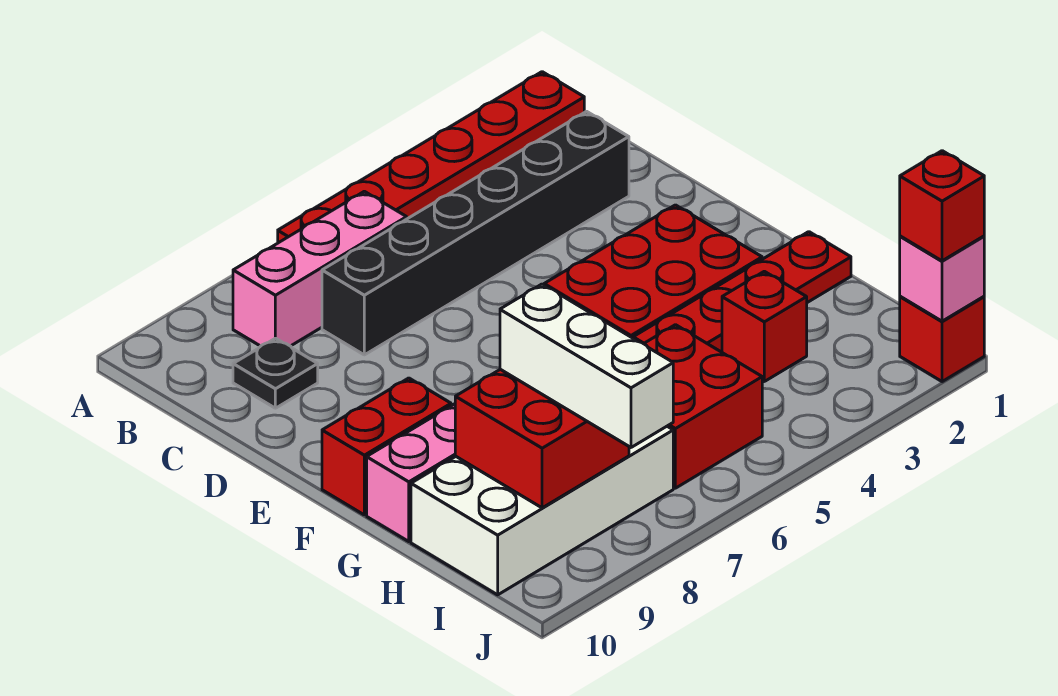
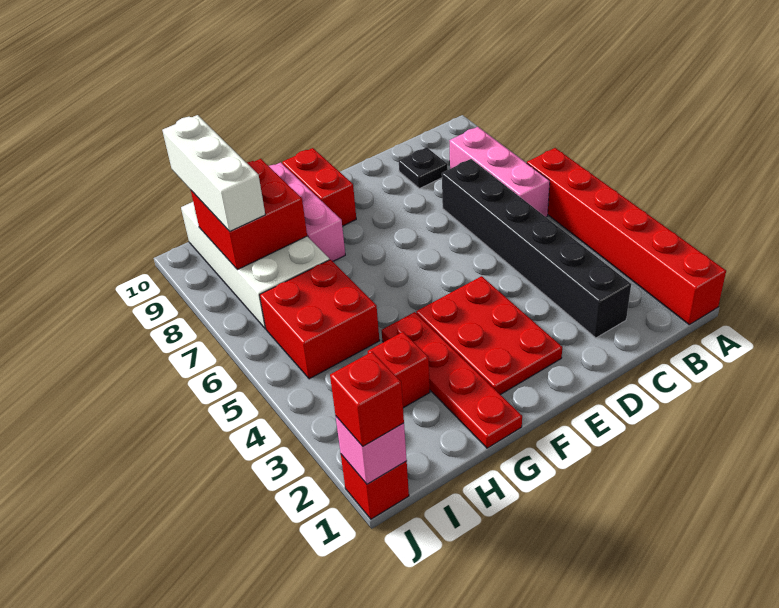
red plate A1:A6 level 1 -> red brick A1:A6 level 1
white brick H8:J8 level 3 -> white brick I8:I10 level 3

